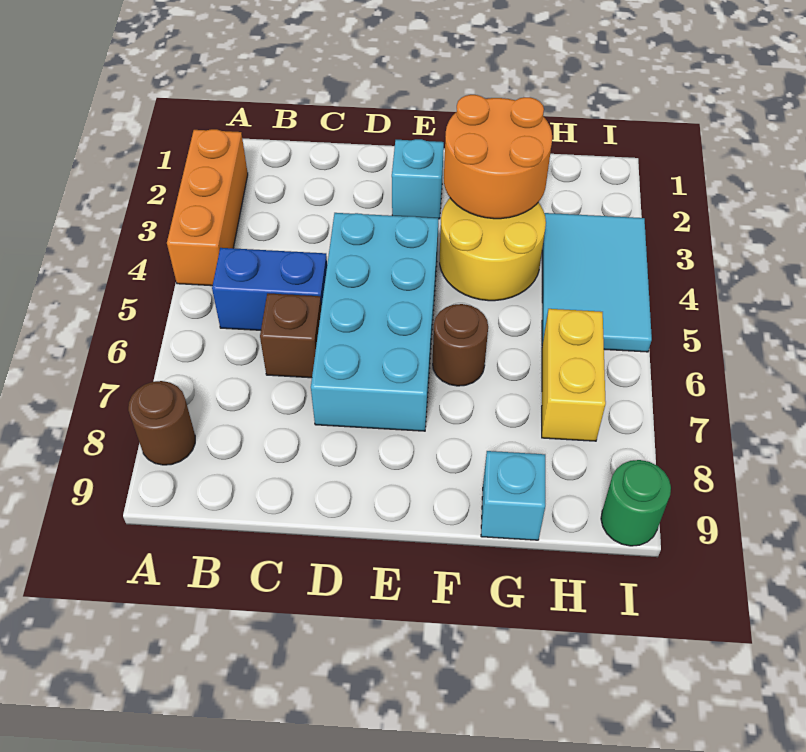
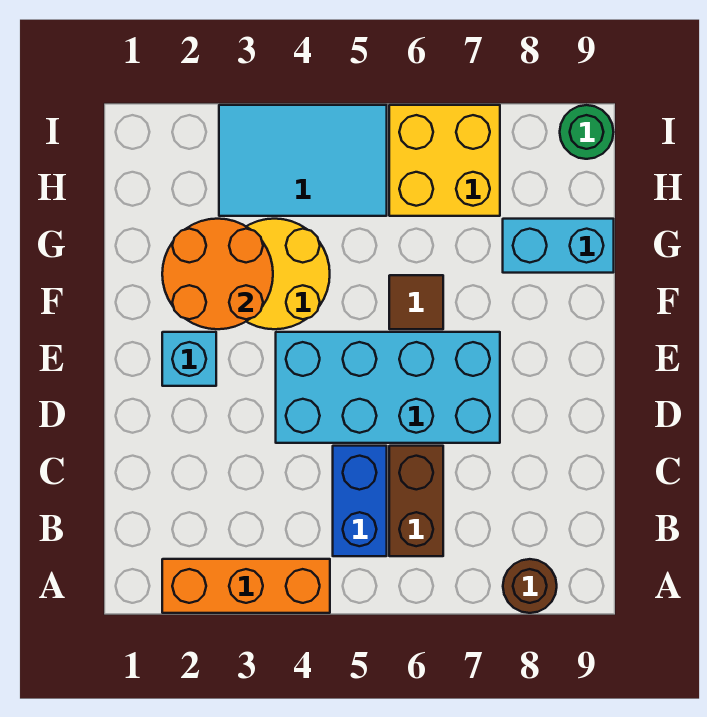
brown brick C6 level 1 -> brown brick B6:C6 level 1
brown round brick F6 level 1 -> brown tile F6 level 1
cyan brick G9 level 1 -> cyan brick G8:G9 level 1
yellow brick H6:H7 level 1 -> yellow brick H6:I7 level 1

